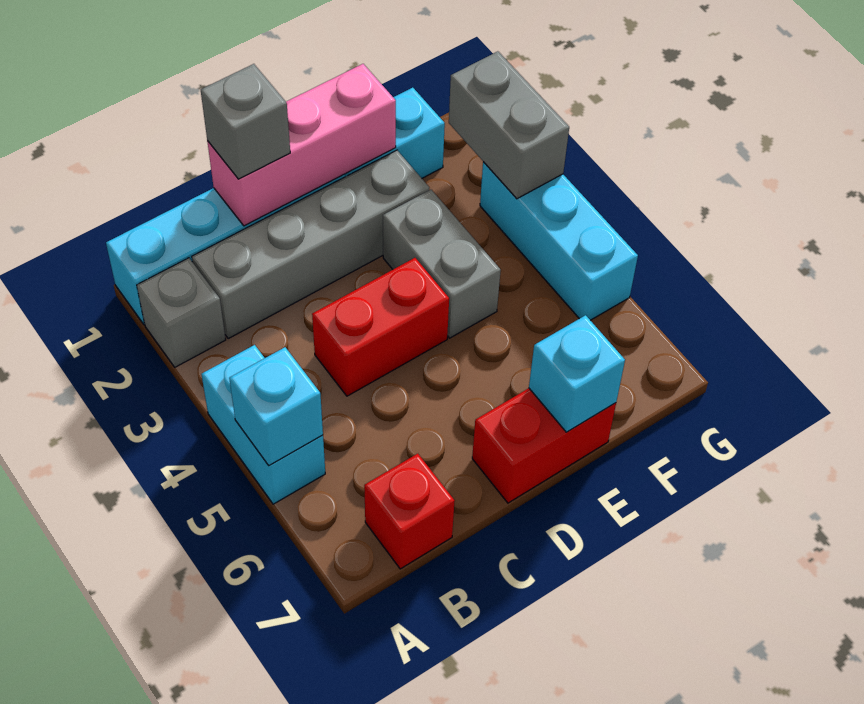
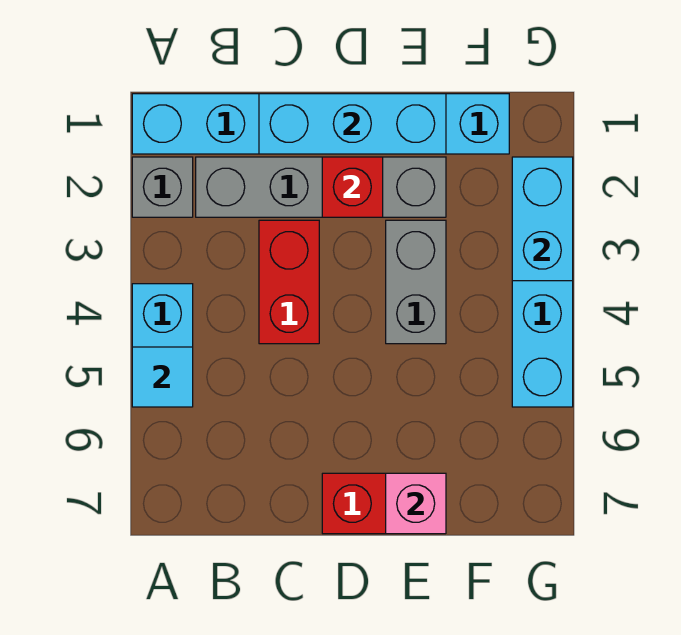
cyan brick A5 level 2 -> cyan tile A5 level 2
red brick B7 level 1 -> red brick D2 level 2
pink brick C1:E1 level 2 -> cyan brick C1:E1 level 2
grey brick C1 level 3 -> none
red brick C4:D4 level 1 -> red brick C3:C4 level 1
cyan brick E7 level 2 -> pink brick E7 level 2
grey brick G2:G3 level 2 -> cyan brick G2:G3 level 2

